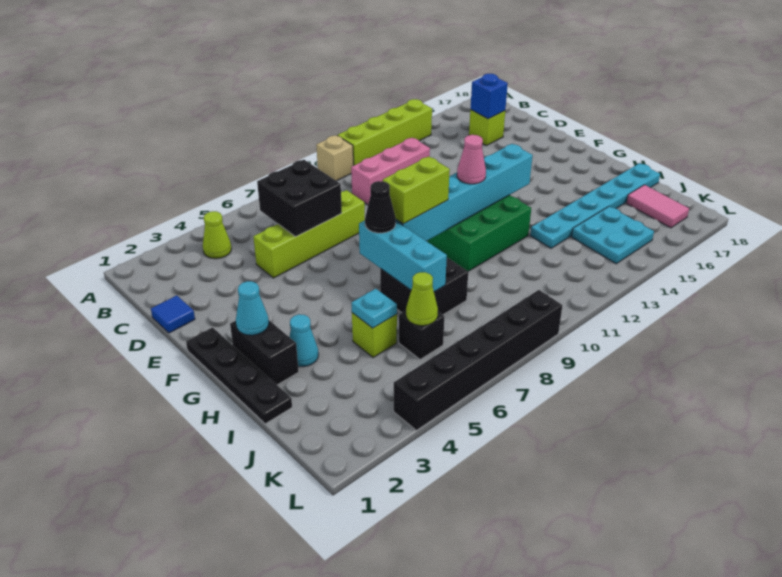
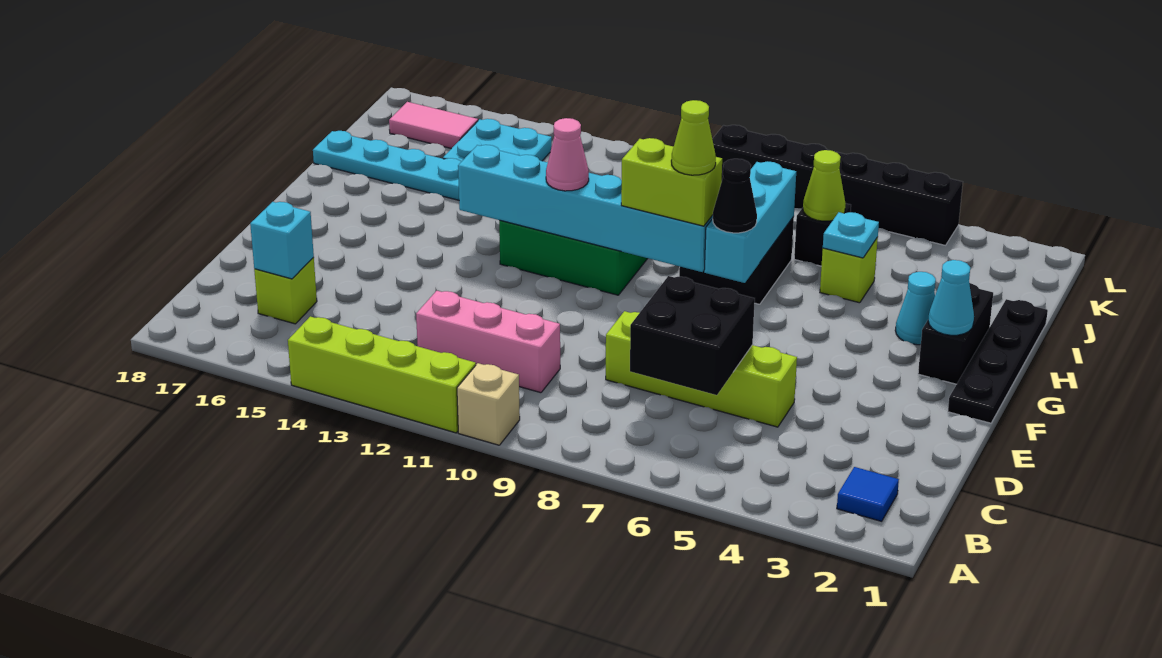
lime cone B4 level 1 -> lime cone G8 level 4
blue brick C16 level 2 -> cyan brick C16 level 2
blue tile D1 level 1 -> blue tile B2 level 1
pink tile J17:K17 level 1 -> pink tile K16:K17 level 1

